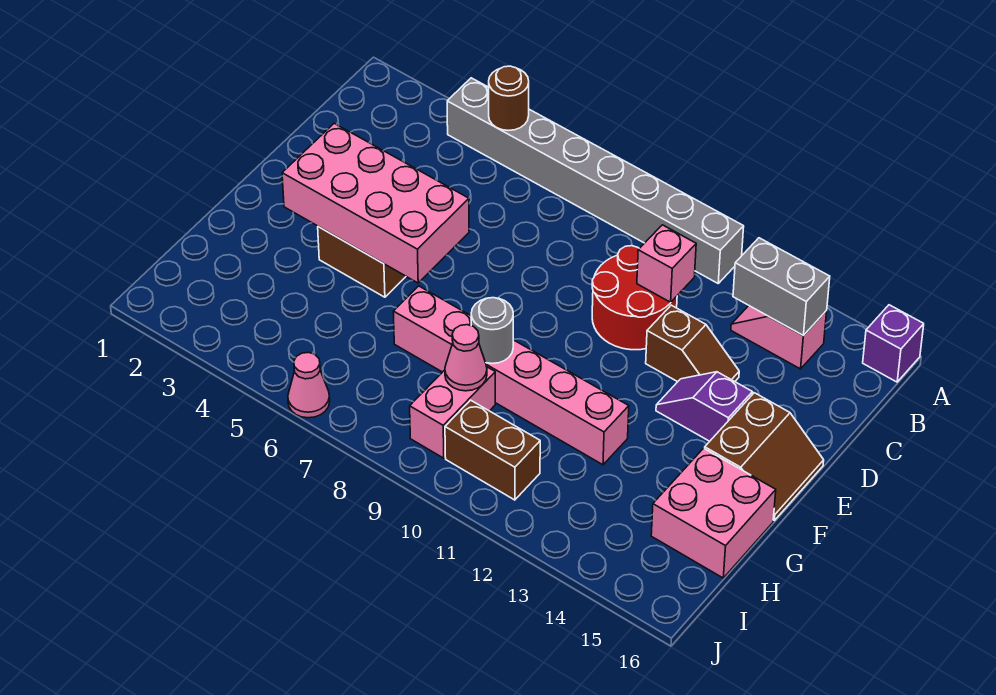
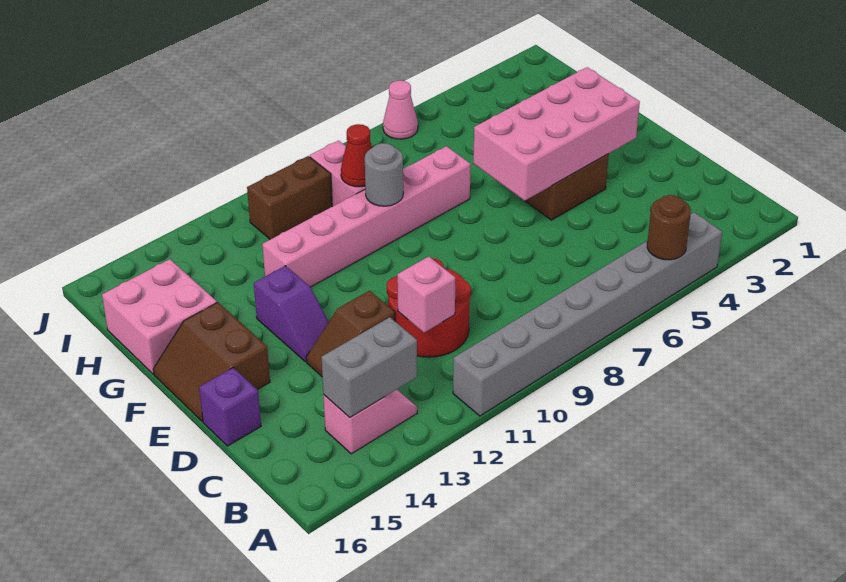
purple brick A16 level 1 -> purple brick D16 level 1
purple slope E13:E14 level 1 top 14 -> purple slope E13:F13 level 1 top F
pink cone H9 level 2 -> red cone H9 level 2

